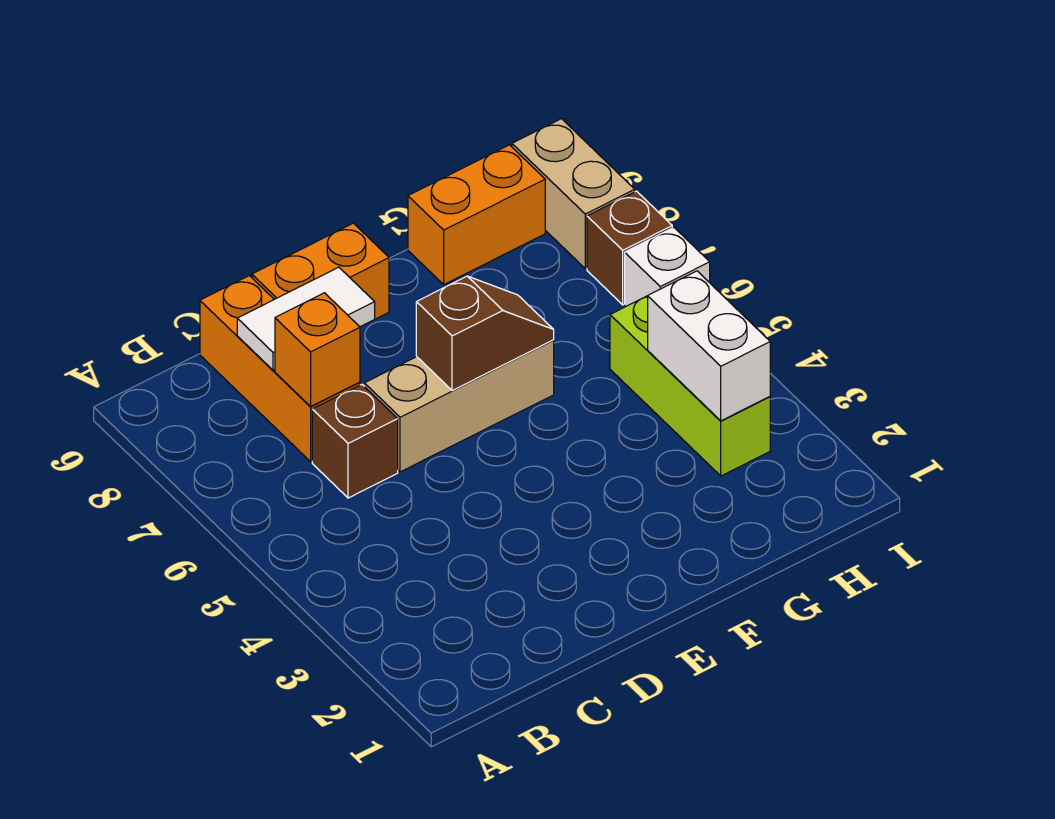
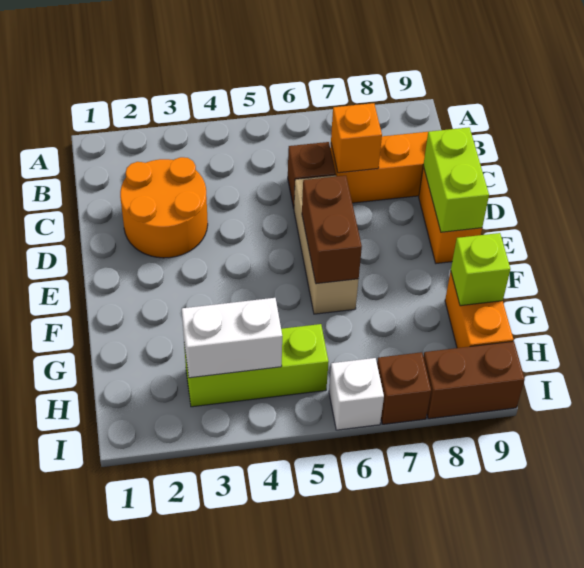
none -> orange round brick C2:D3 level 1
white tile C8:D8 level 2 -> none
none -> lime brick D9:E9 level 2
brown slope E6:F6 level 2 top E -> brown brick E6:F6 level 2
none -> lime brick G9 level 2
tan brick I8:I9 level 1 -> brown brick I8:I9 level 1

